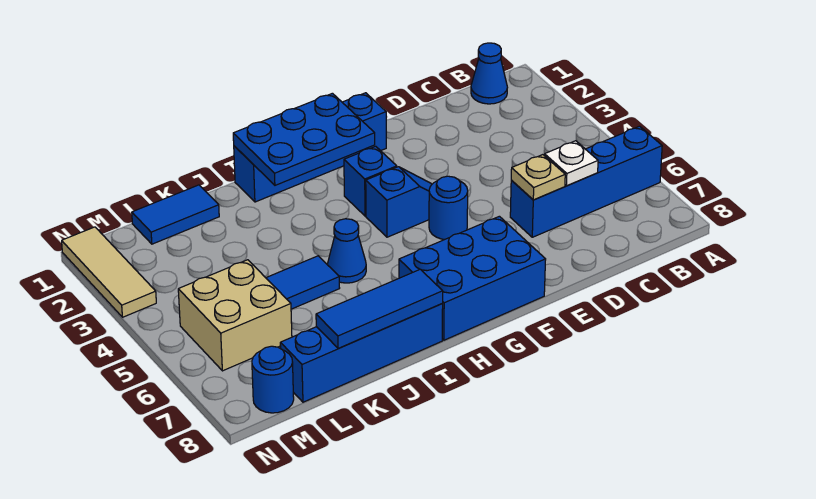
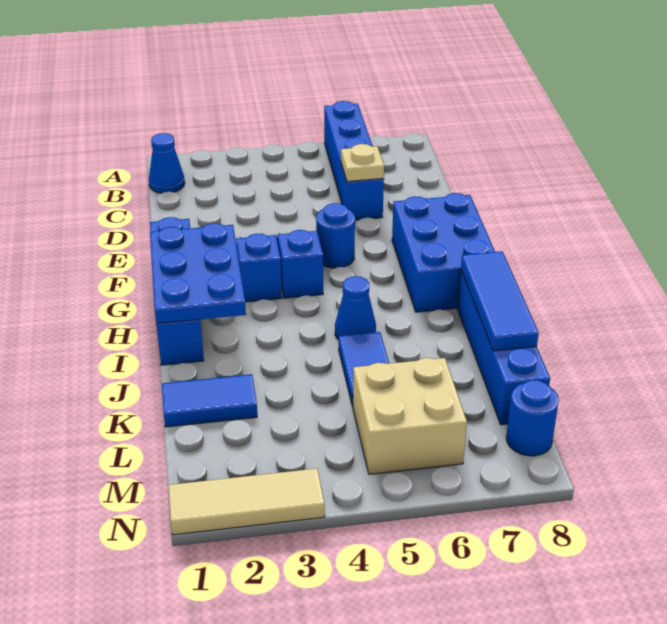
white plate C6 level 2 -> none
blue tile K1:L1 level 1 -> blue tile K1:K2 level 1

